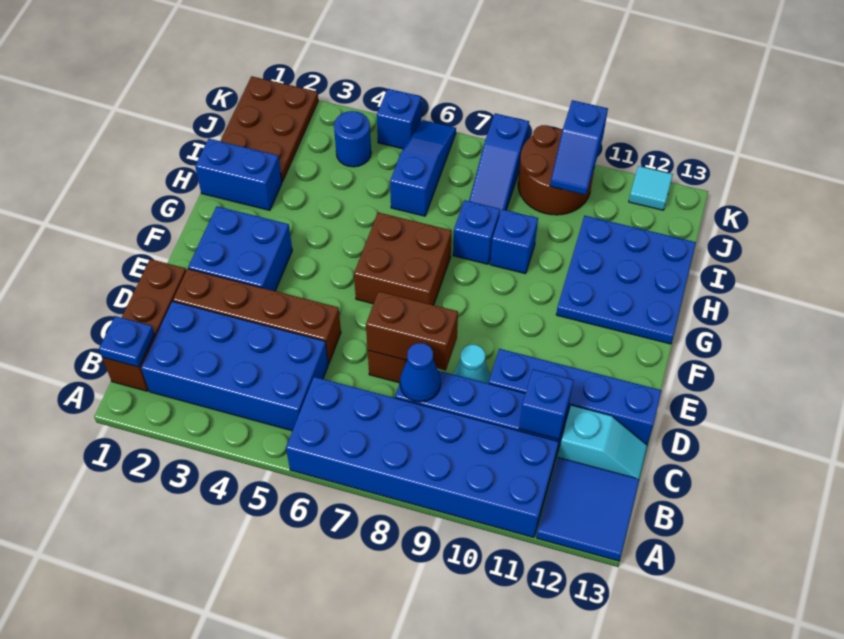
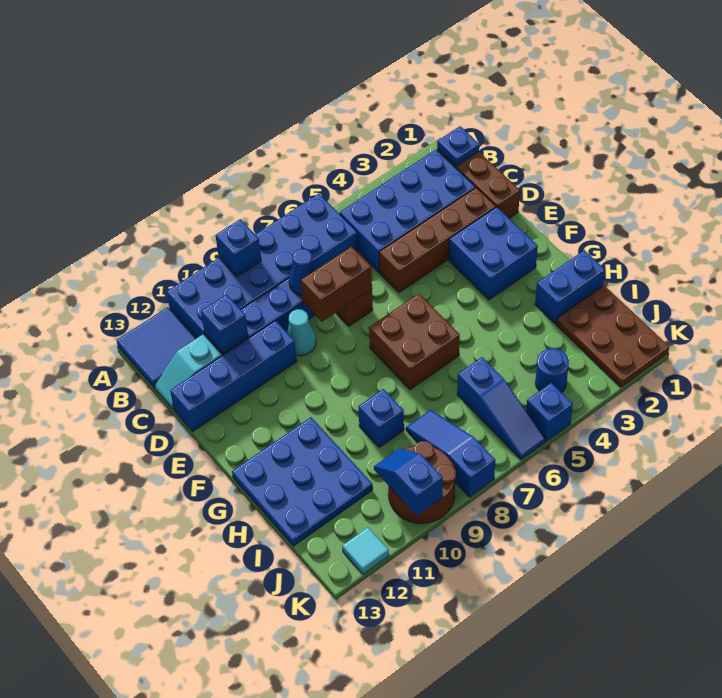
blue brick H8 level 1 -> blue brick A9 level 2

